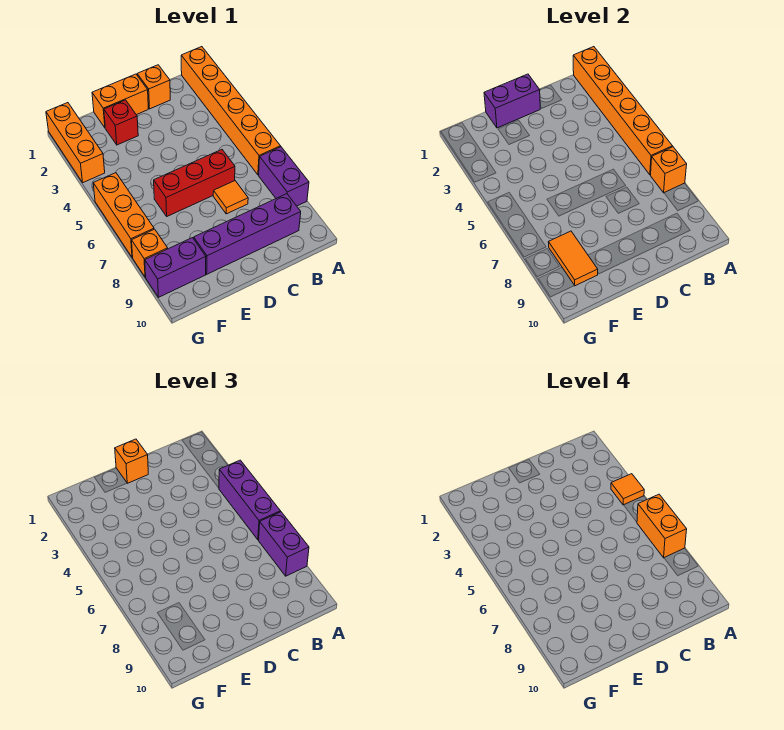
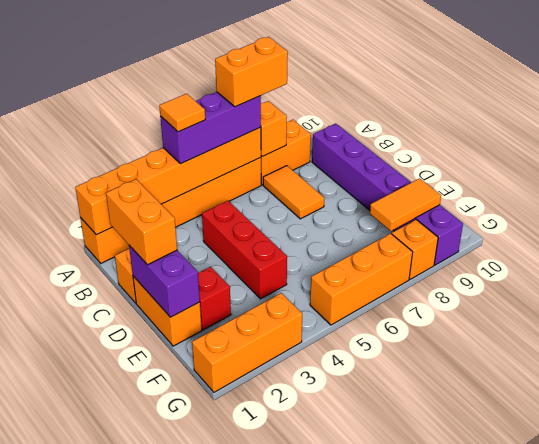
purple brick A7:A8 level 1 -> orange brick A7:A8 level 1
purple brick A7:A8 level 3 -> none
red brick C6:E6 level 1 -> red brick C4:E4 level 1
orange tile C7 level 1 -> orange tile B7:C7 level 1
orange brick D1 level 3 -> orange brick C1:D1 level 3

